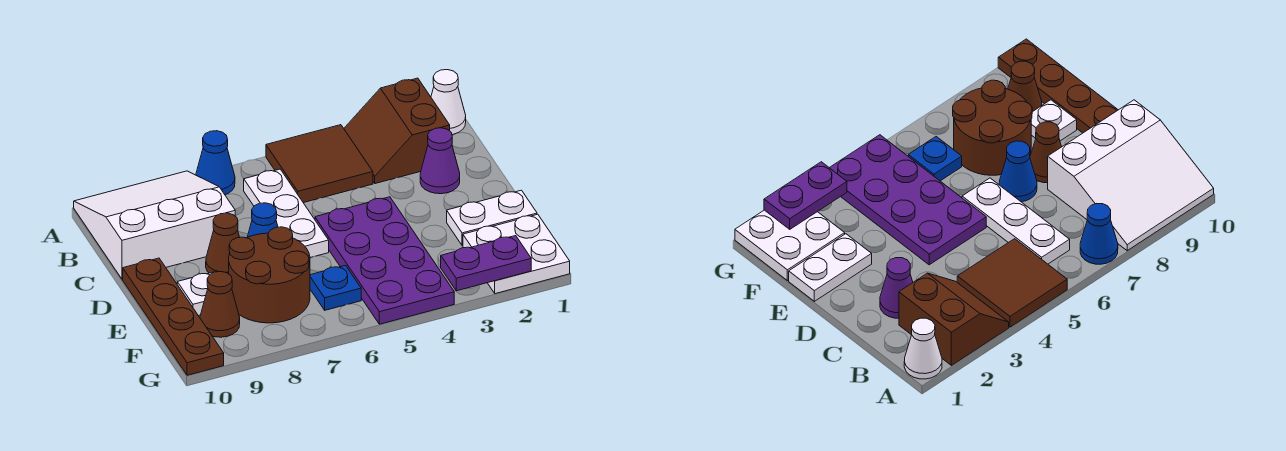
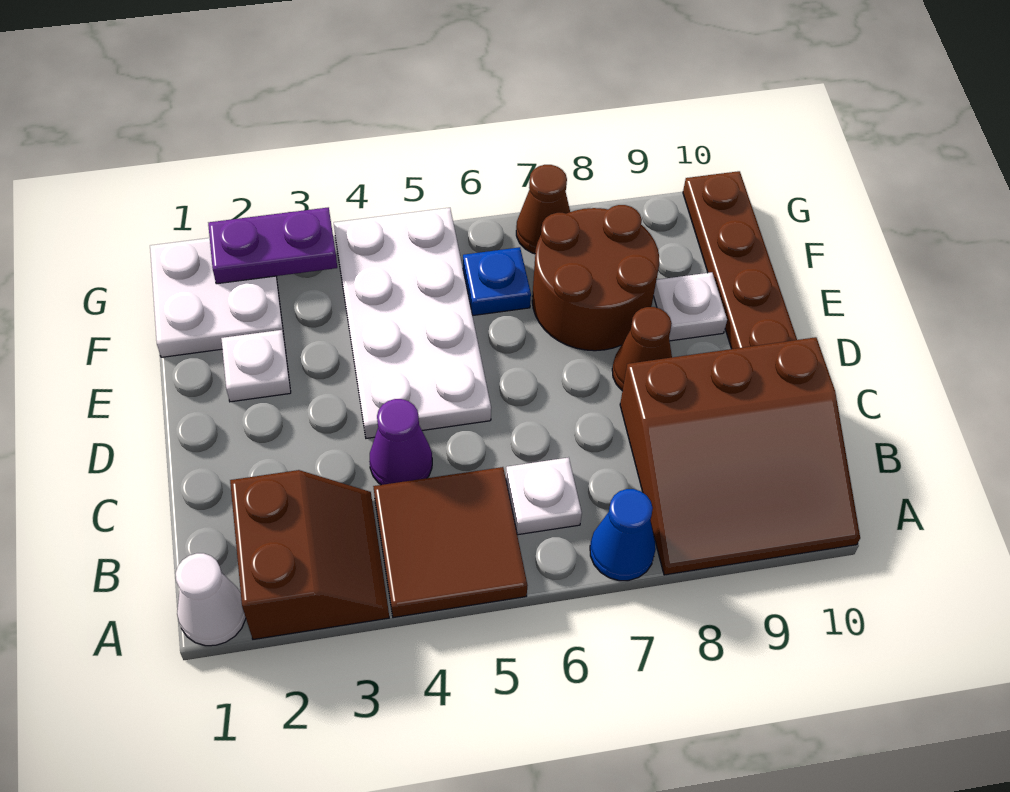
white slope A8:C10 level 1 top C -> brown slope A8:C10 level 1 top C
white plate B6:D6 level 1 -> white plate B6 level 1
purple cone C2 level 1 -> purple cone C4 level 1
purple plate D4:G5 level 1 -> white plate D4:G5 level 1
blue cone D7 level 1 -> none
white plate E1:E2 level 1 -> white plate E2 level 1
brown cone F9 level 1 -> brown cone G7 level 1

